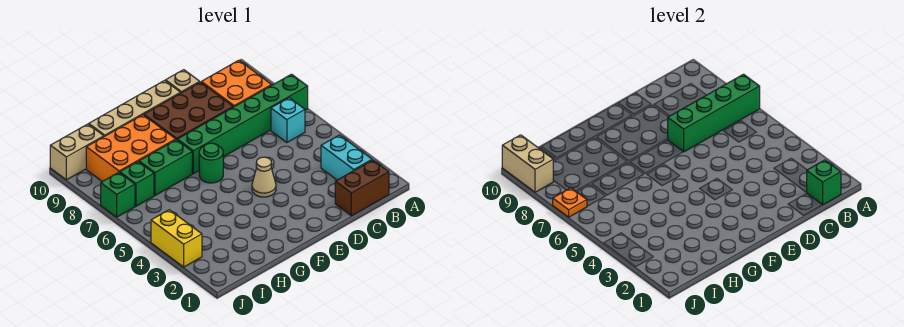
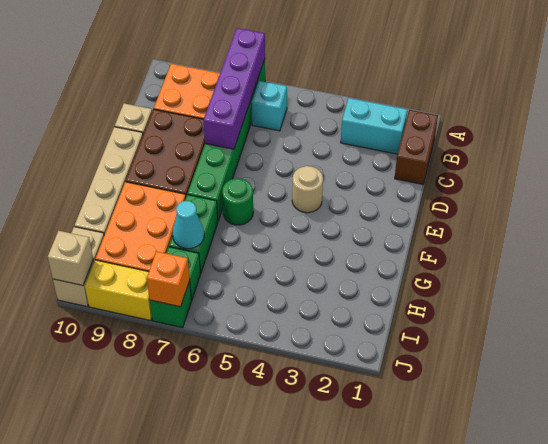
green brick A7:D7 level 2 -> purple brick A7:D7 level 2
green brick B1 level 2 -> none
tan cone E4 level 1 -> tan round brick E4 level 1
none -> cyan cone H7 level 2
yellow brick J3:J4 level 1 -> yellow brick J8:J9 level 1
orange plate J7 level 2 -> orange brick J7 level 2
tan brick J9:J10 level 2 -> tan brick J10 level 2

